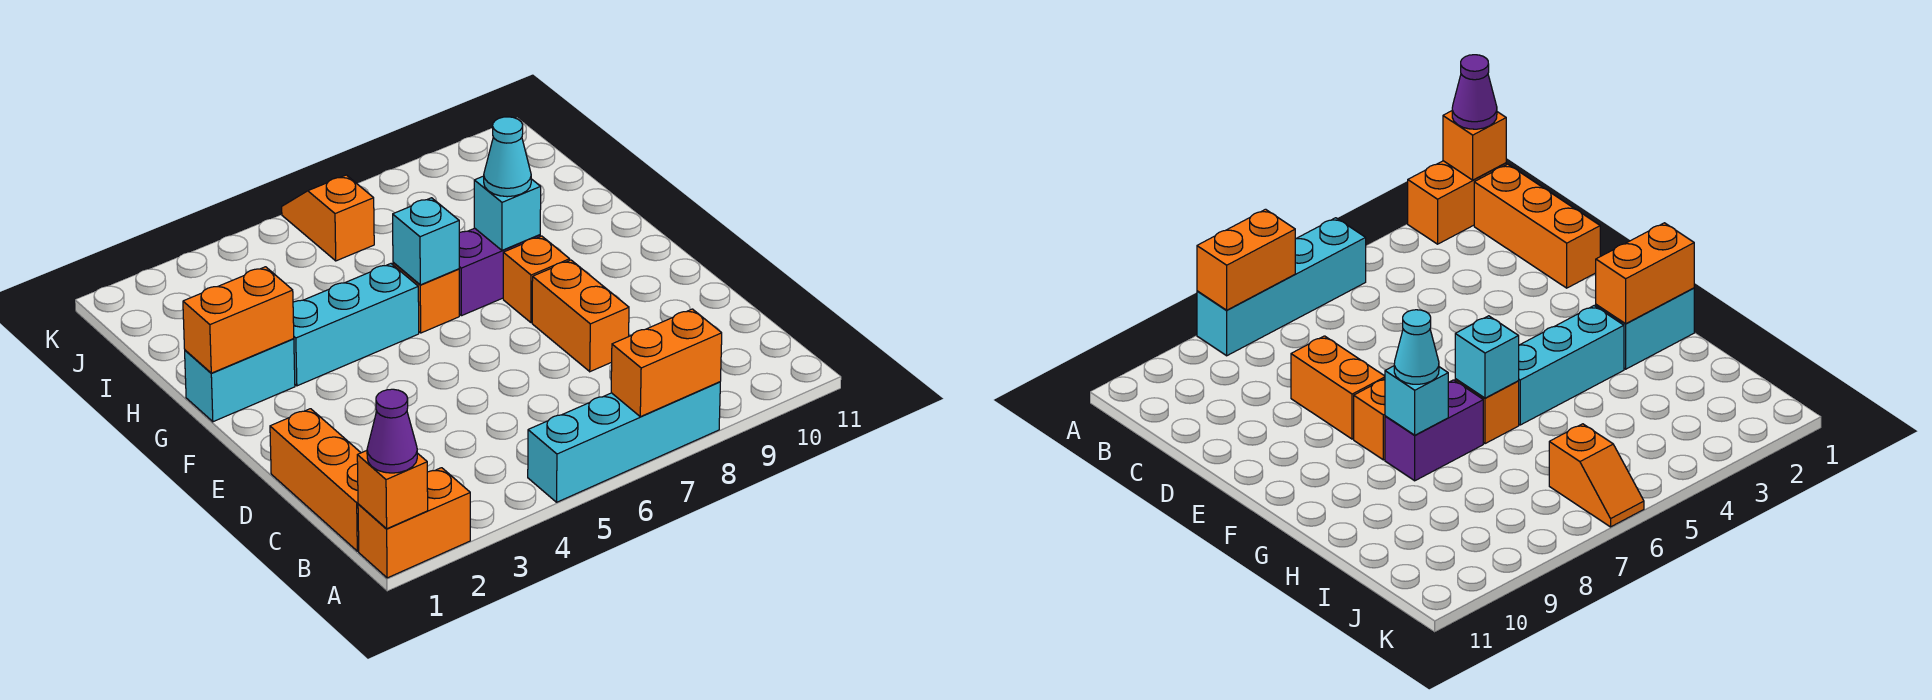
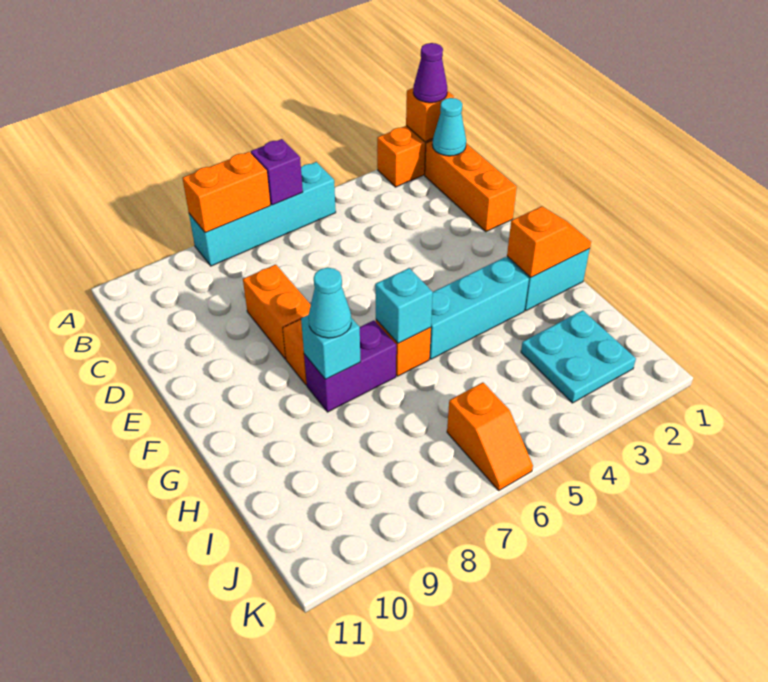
none -> purple brick A6 level 2
none -> cyan cone B1 level 2
orange brick G1:G2 level 2 -> orange slope G1:G2 level 2 top 2
none -> cyan plate I2:J3 level 1

